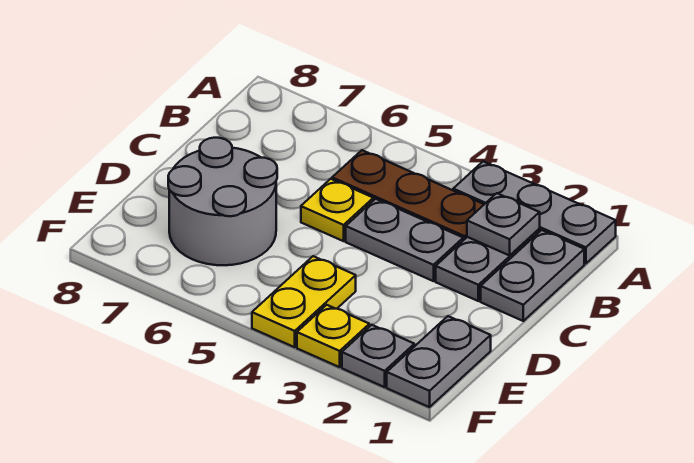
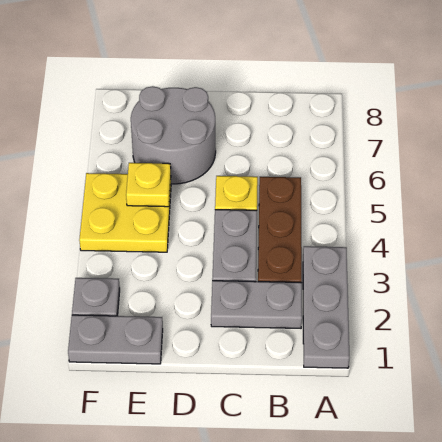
grey plate B1:C1 level 1 -> none
grey plate B2 level 2 -> none
yellow plate E4:F4 level 1 -> yellow plate E4:F5 level 1
yellow plate F3 level 1 -> yellow plate E5 level 2

